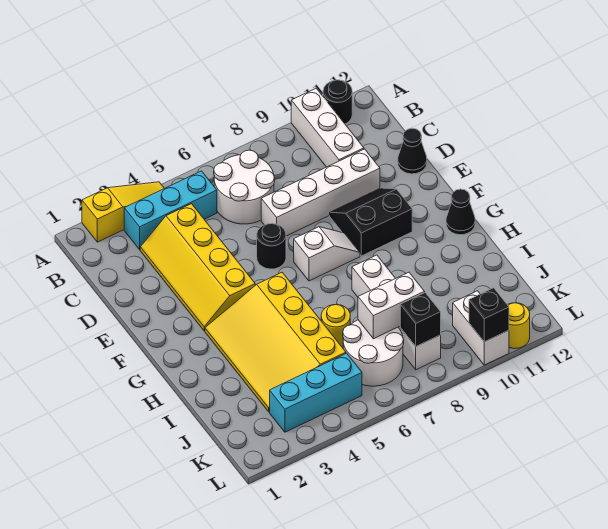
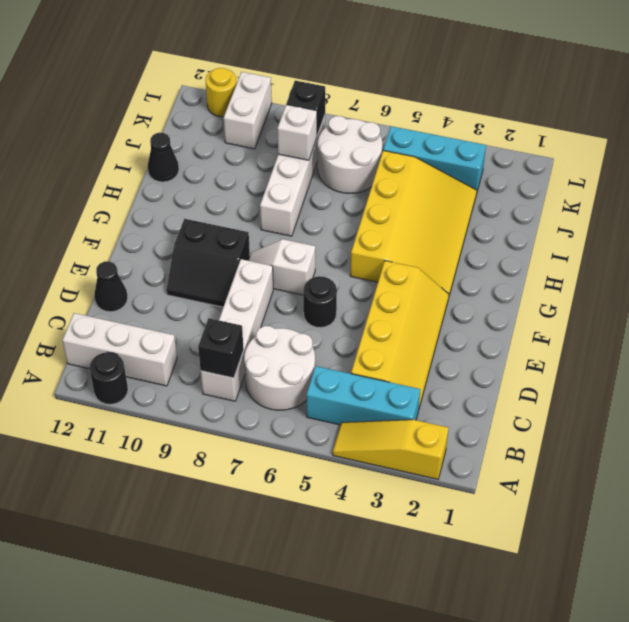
white brick A10:C10 level 1 -> white brick B10:B12 level 1
white brick D7:D10 level 1 -> white brick B8:E8 level 1
black cone G12 level 1 -> black cone I12 level 1
yellow round brick I6 level 1 -> none
white brick J7:J8 level 2 -> white brick J8 level 2
black brick L10 level 2 -> black brick B8 level 2

